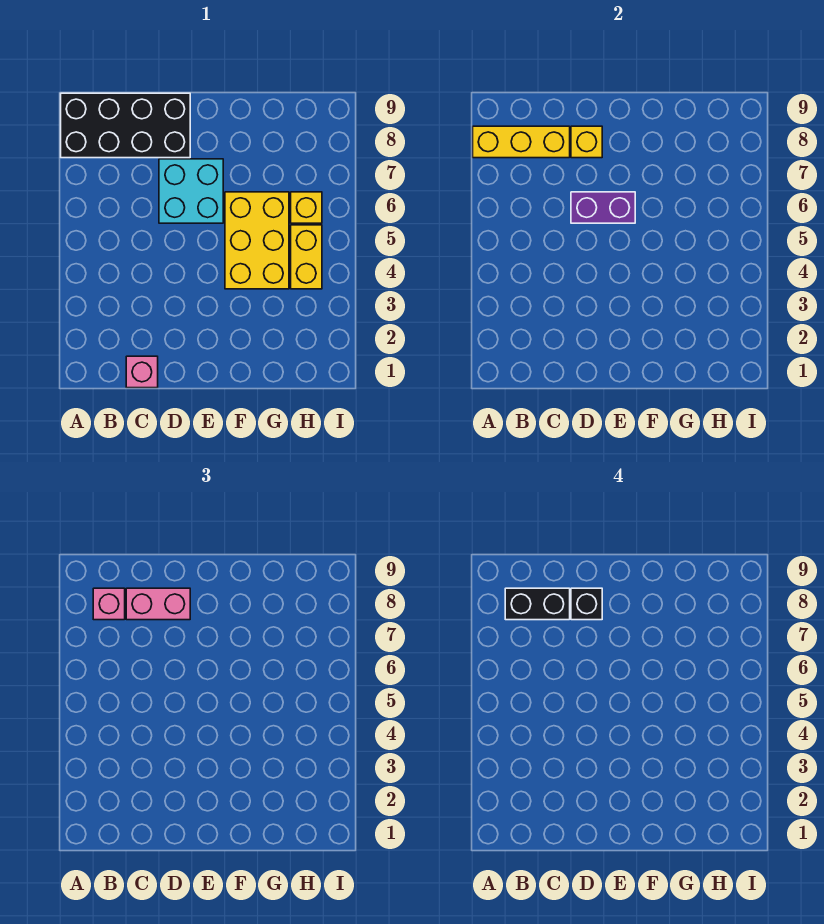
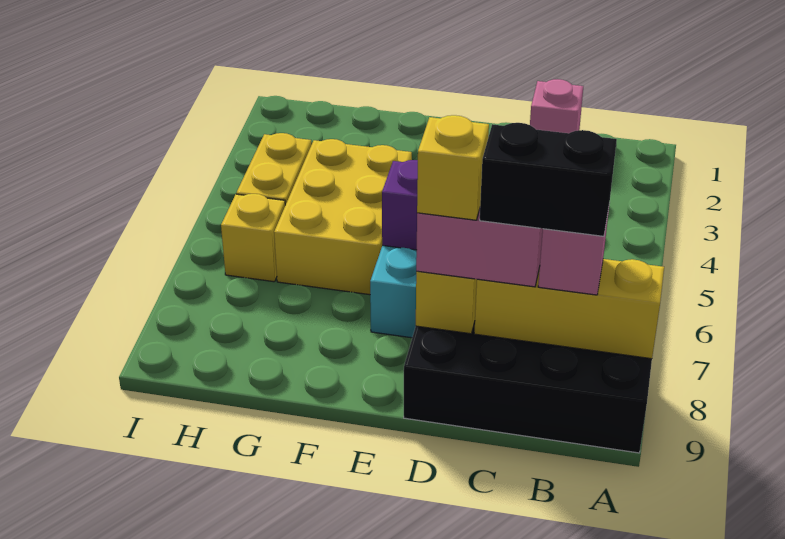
black brick D8 level 4 -> yellow brick D8 level 4

